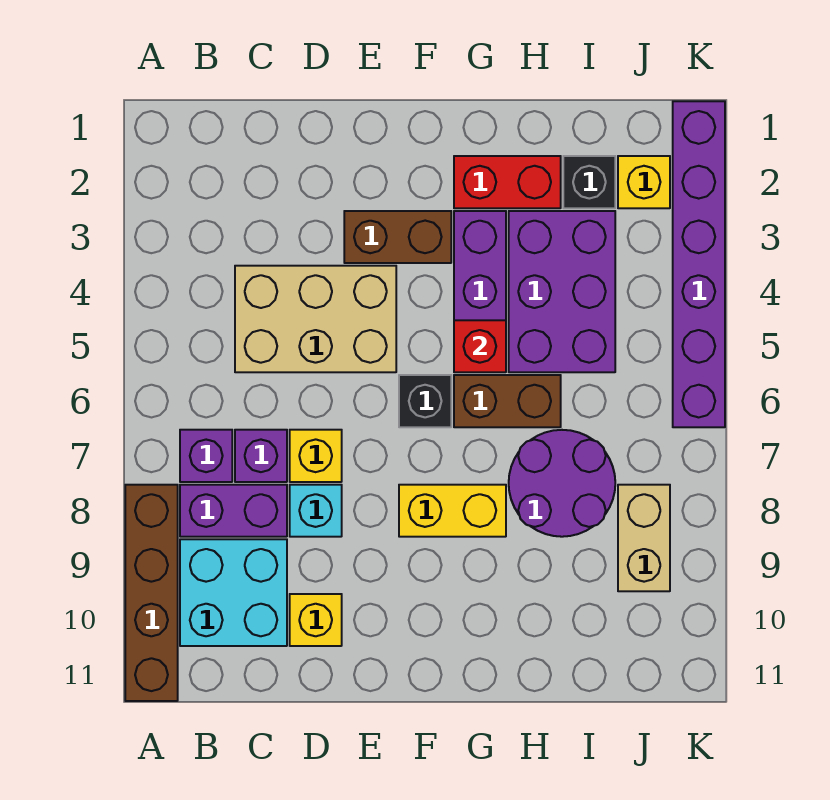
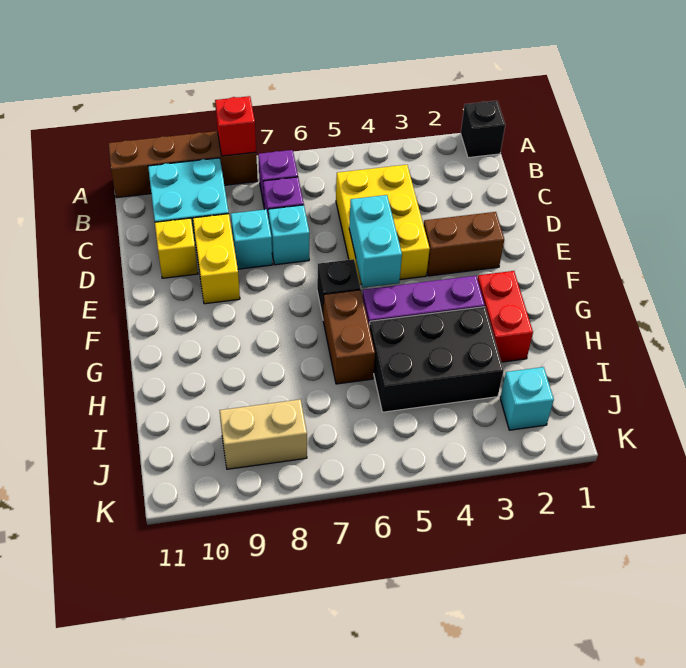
purple brick B8:C8 level 1 -> none
tan brick C4:E5 level 1 -> yellow brick C4:E5 level 1
yellow brick D7 level 1 -> cyan brick D7 level 1
brown brick E3:F3 level 1 -> brown brick E2:E3 level 1
none -> cyan brick E5:F5 level 2
yellow brick F8:G8 level 1 -> yellow brick D9:E9 level 1
red brick G5 level 2 -> red brick A8 level 2
purple brick H3:I5 level 1 -> black brick H3:I5 level 1
purple round brick H7:I8 level 1 -> none
black brick I2 level 1 -> black brick A1 level 1
yellow brick J2 level 1 -> cyan brick J2 level 1
purple brick K1:K6 level 1 -> none

